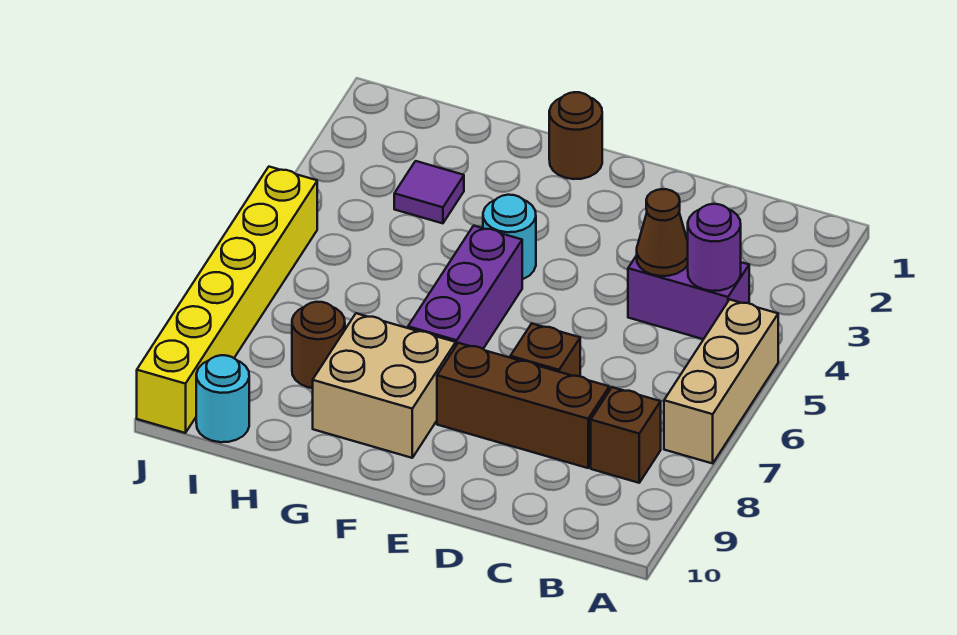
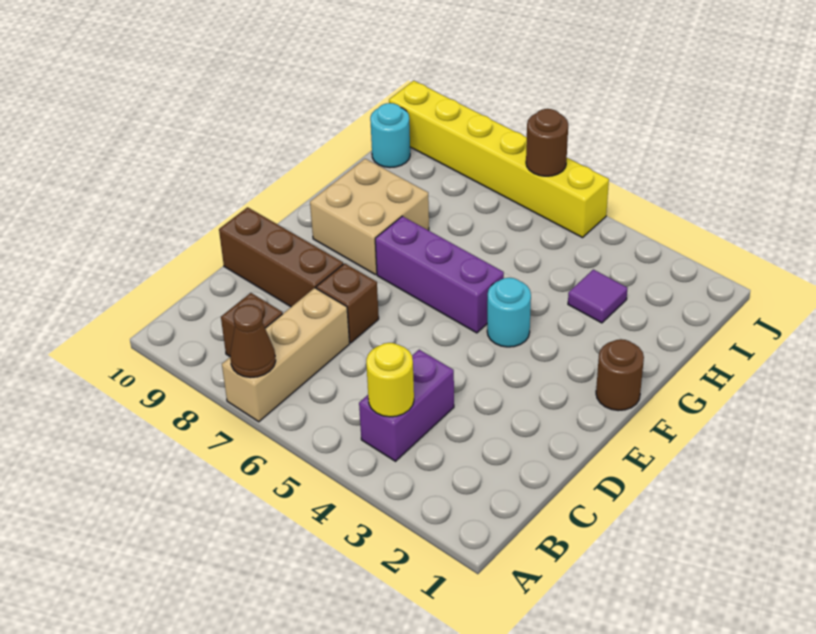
tan brick A5:A7 level 1 -> tan brick A7:C7 level 1
purple round brick B4 level 2 -> yellow round brick B4 level 2
brown cone C4 level 2 -> brown cone A7 level 2
brown brick C8:E8 level 1 -> brown brick D8:D10 level 1
brown round brick H8 level 1 -> brown round brick J6 level 2

